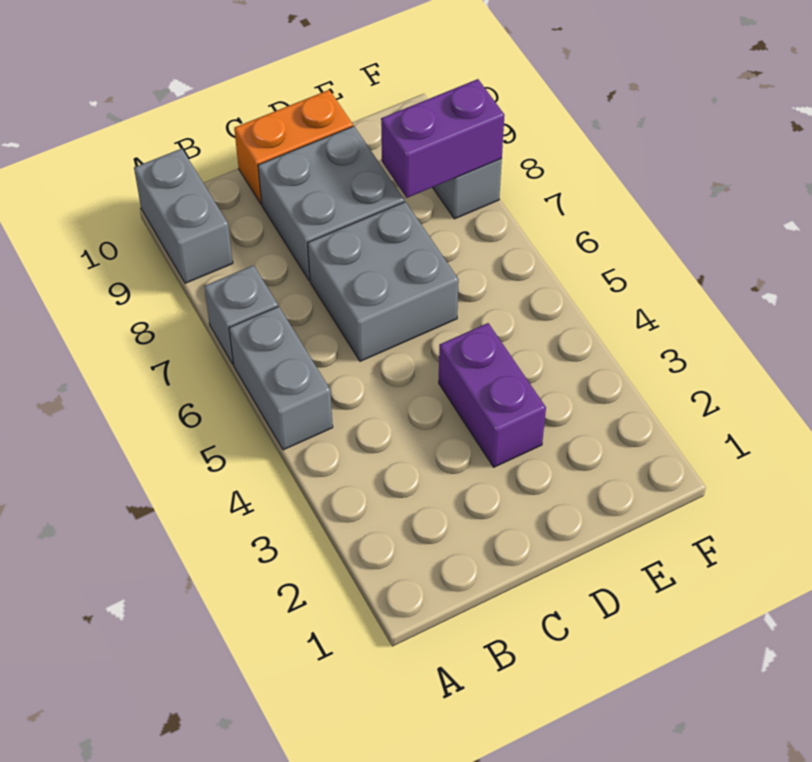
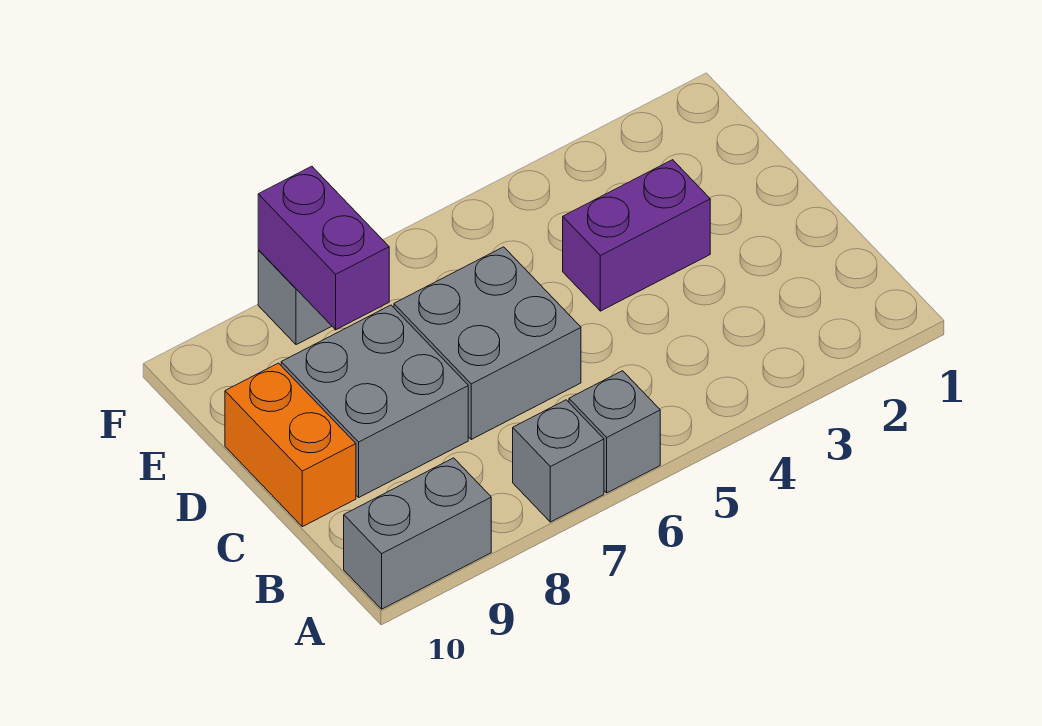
grey brick A5:A6 level 1 -> grey brick A6 level 1

